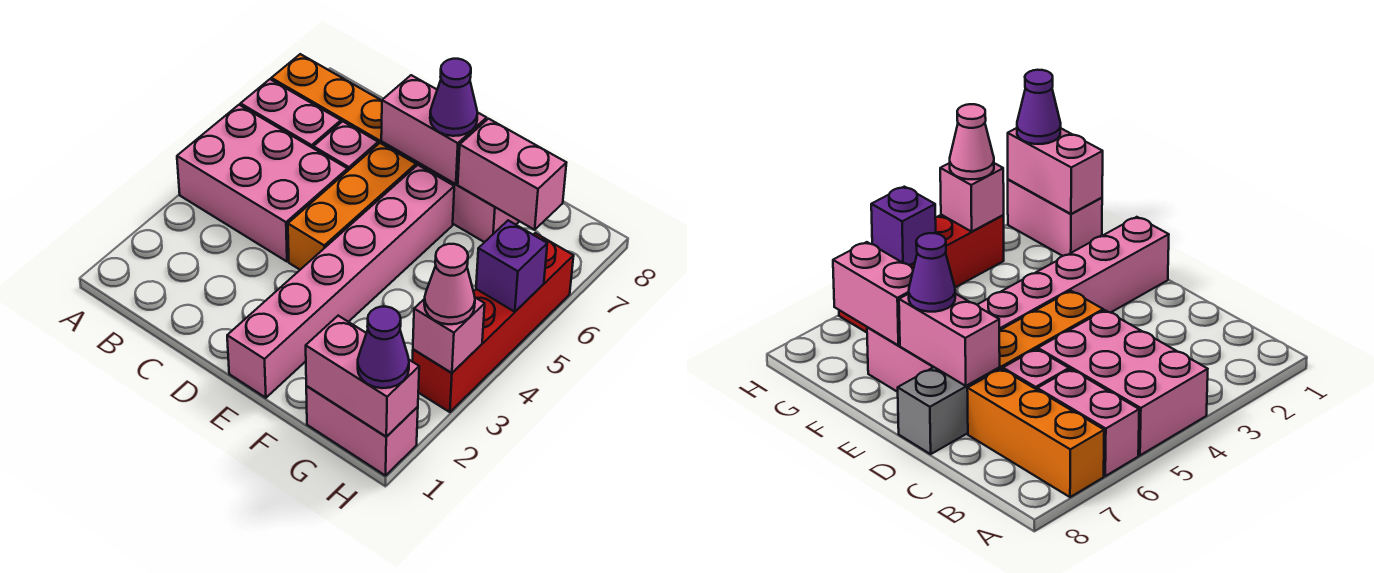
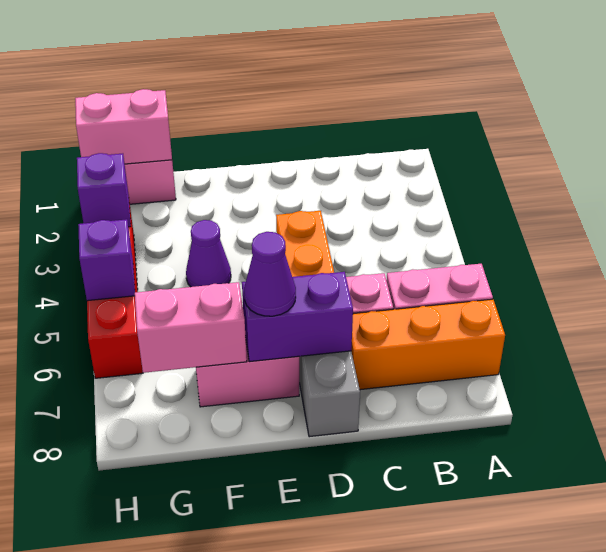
pink brick A4:C5 level 1 -> none
pink brick D7:E7 level 2 -> purple brick D7:E7 level 2
pink brick E1:E6 level 1 -> none
purple cone H1 level 3 -> purple cone F4 level 1
pink brick H3 level 2 -> purple brick H3 level 2
pink cone H3 level 3 -> none

